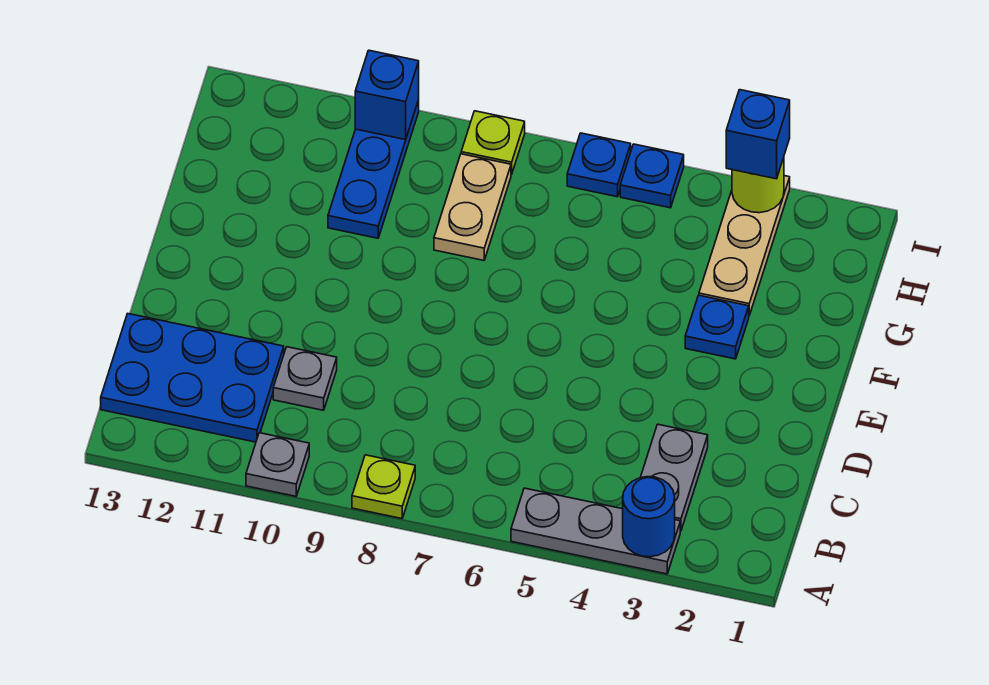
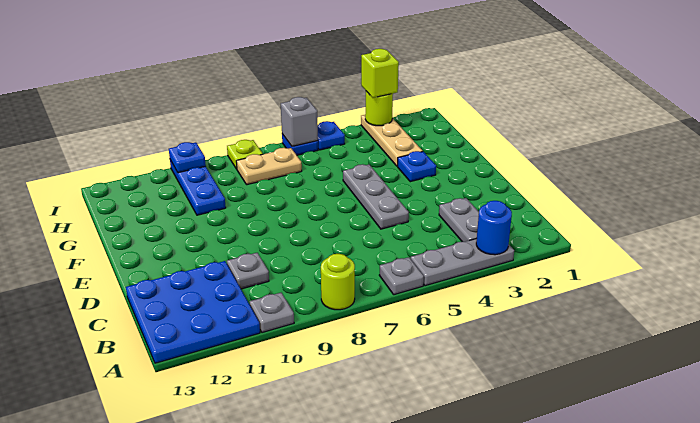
none -> grey plate A6 level 1
lime plate A8 level 1 -> lime round brick A8 level 1
blue plate B11:C13 level 1 -> blue plate A11:C13 level 1
none -> grey plate D5:F5 level 1
tan plate G8:H8 level 1 -> tan plate H7:H8 level 1
blue brick I3 level 3 -> lime brick I3 level 3
none -> grey brick I6 level 2
blue brick I10 level 2 -> blue plate I10 level 2

